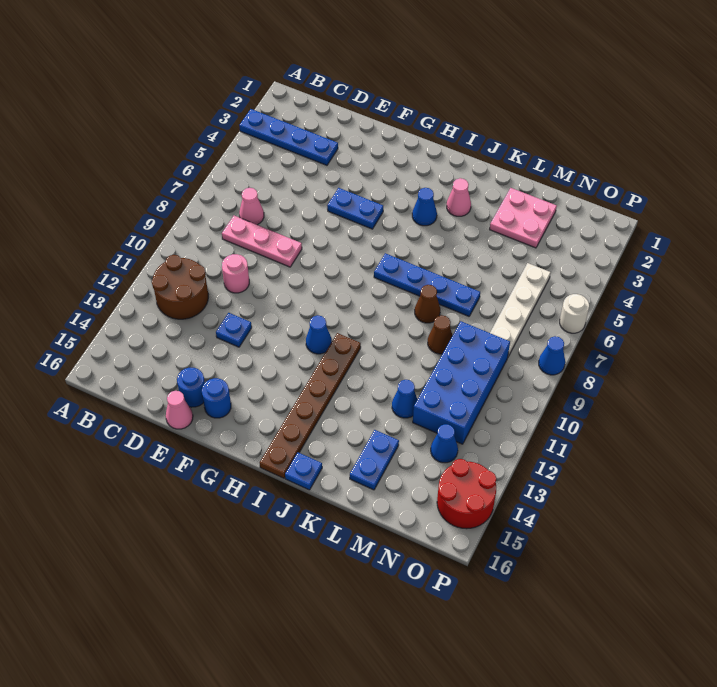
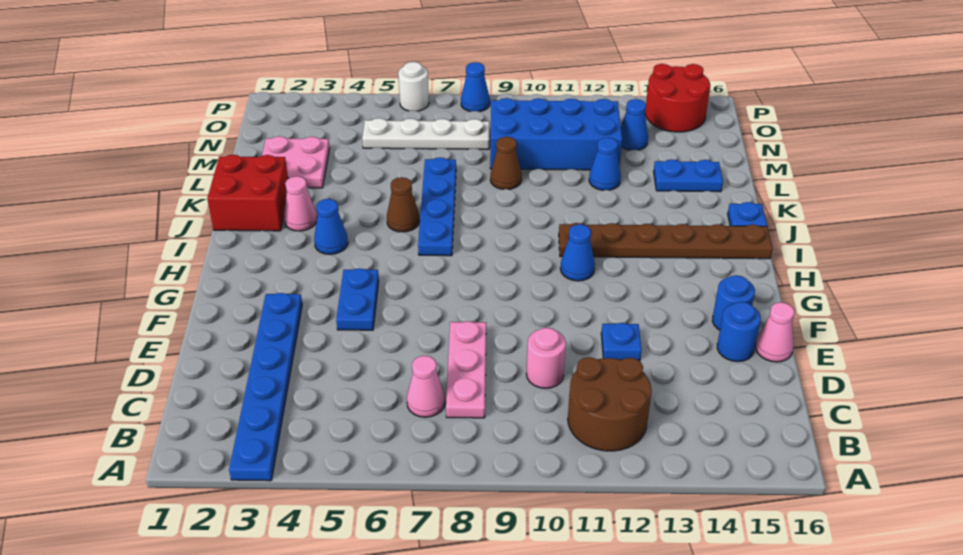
blue plate A3:D3 level 1 -> blue plate A3:F3 level 1
none -> red brick J1:K2 level 1
brown cone K8 level 1 -> brown cone J6 level 1

